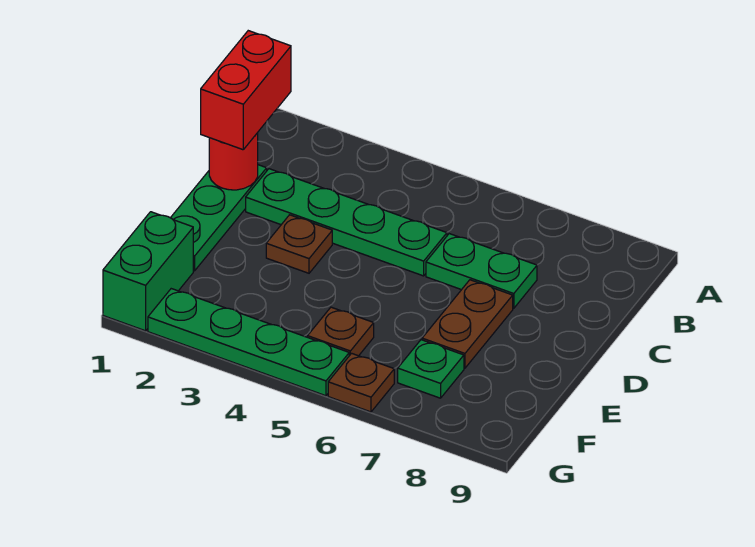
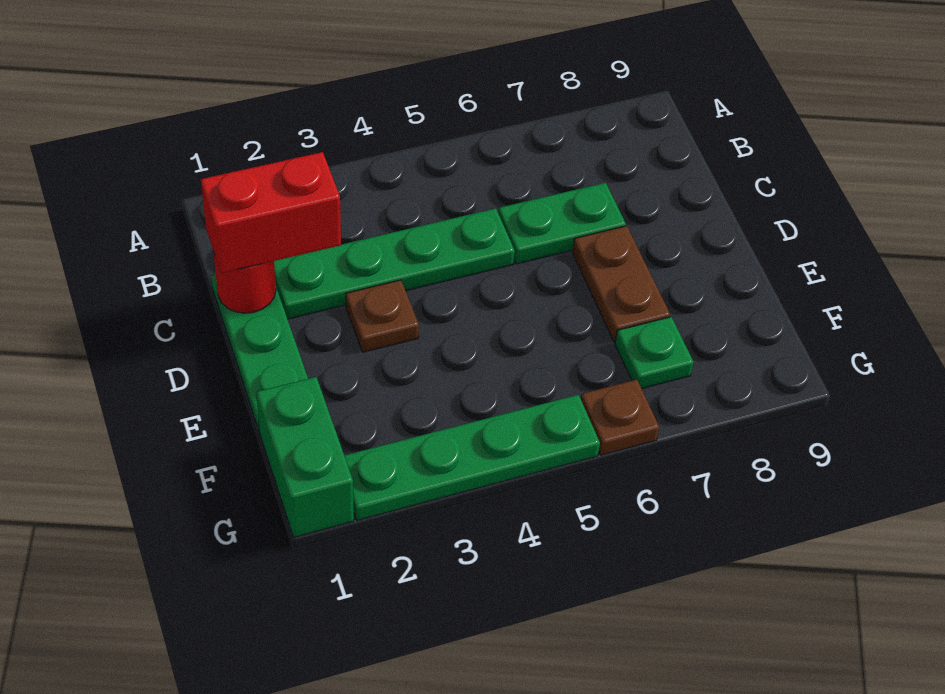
red brick B1:C1 level 3 -> red brick C1:C2 level 3
brown plate F5 level 1 -> none

